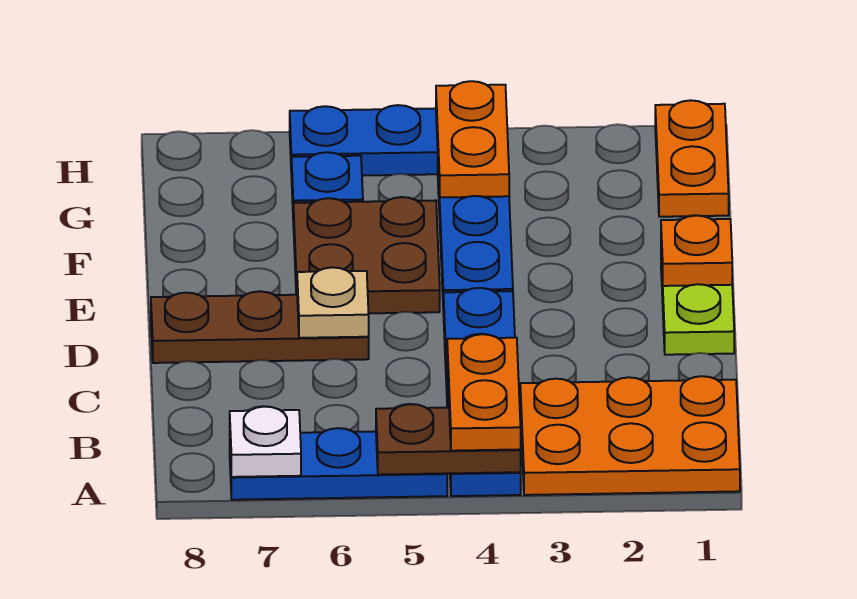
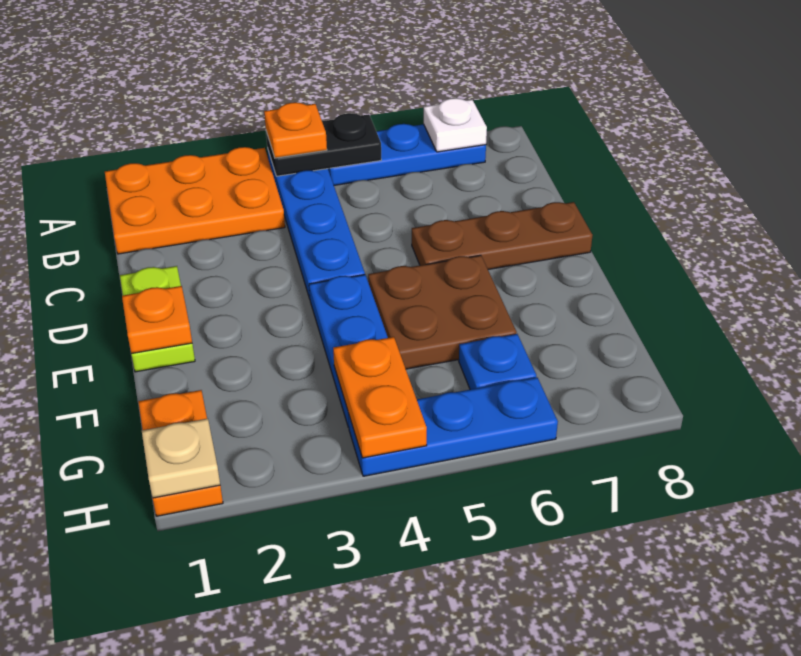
brown plate A4:A5 level 2 -> black plate A4:A5 level 2
orange plate A4:B4 level 3 -> orange plate A4 level 3
tan plate D6 level 2 -> tan plate H1 level 2

